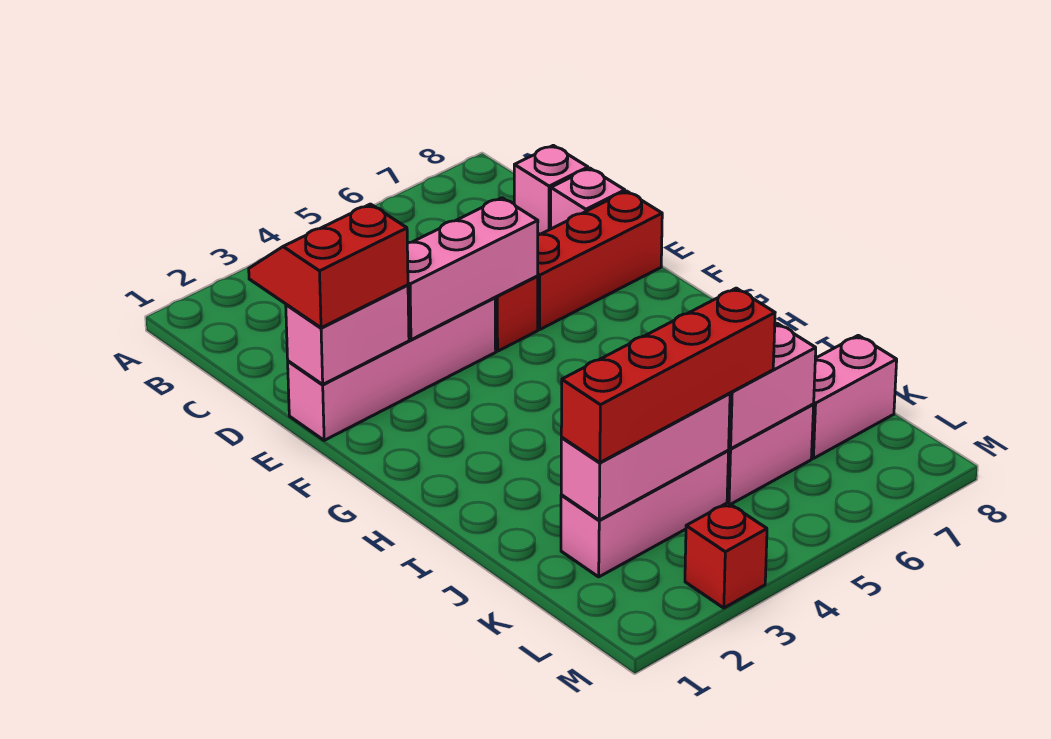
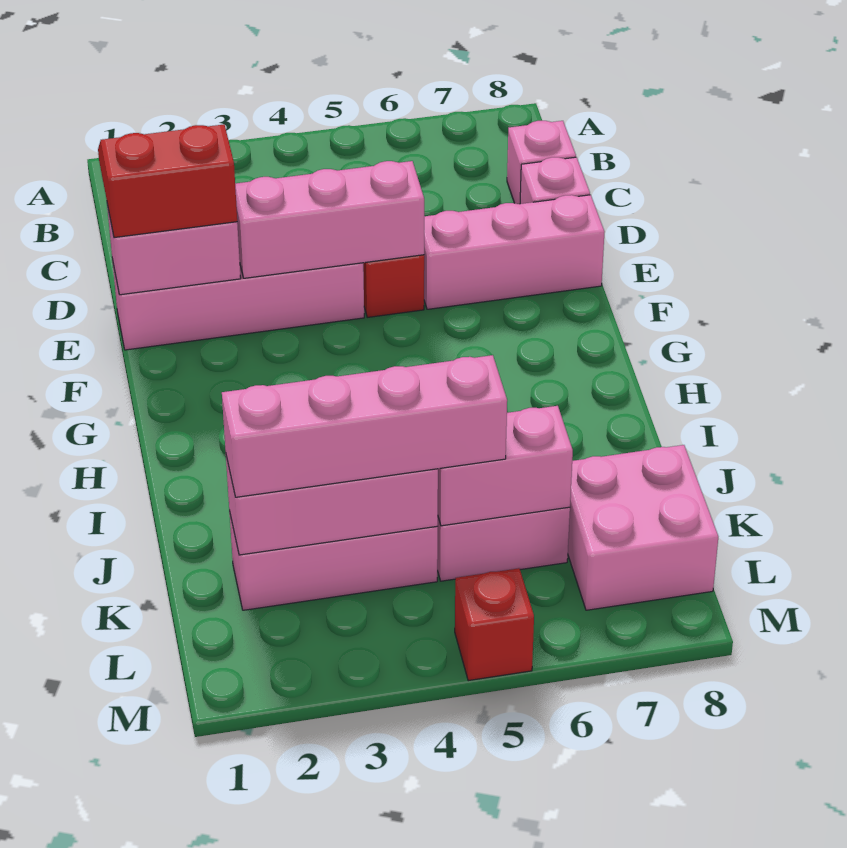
red brick E6:E8 level 1 -> pink brick E6:E8 level 1
red brick K2:K5 level 3 -> pink brick K2:K5 level 3
pink brick K7:K8 level 1 -> pink brick K7:L8 level 1
red brick M3 level 1 -> red brick M5 level 1

